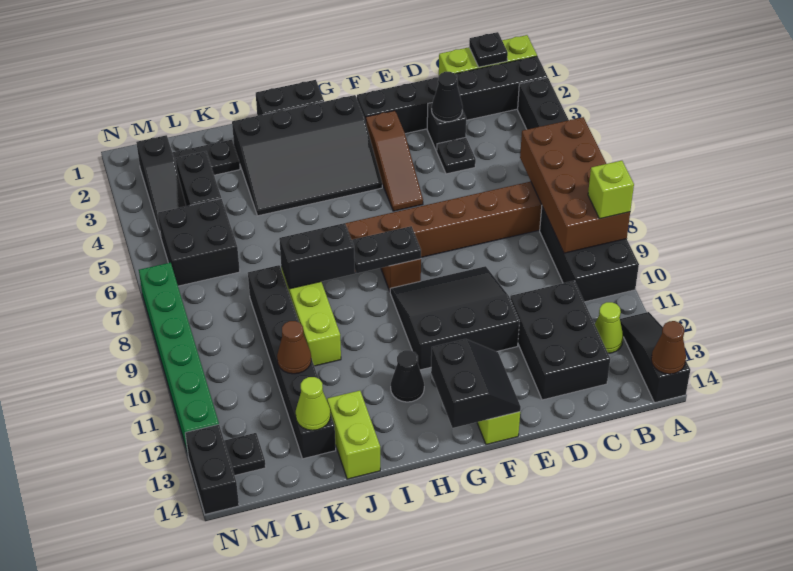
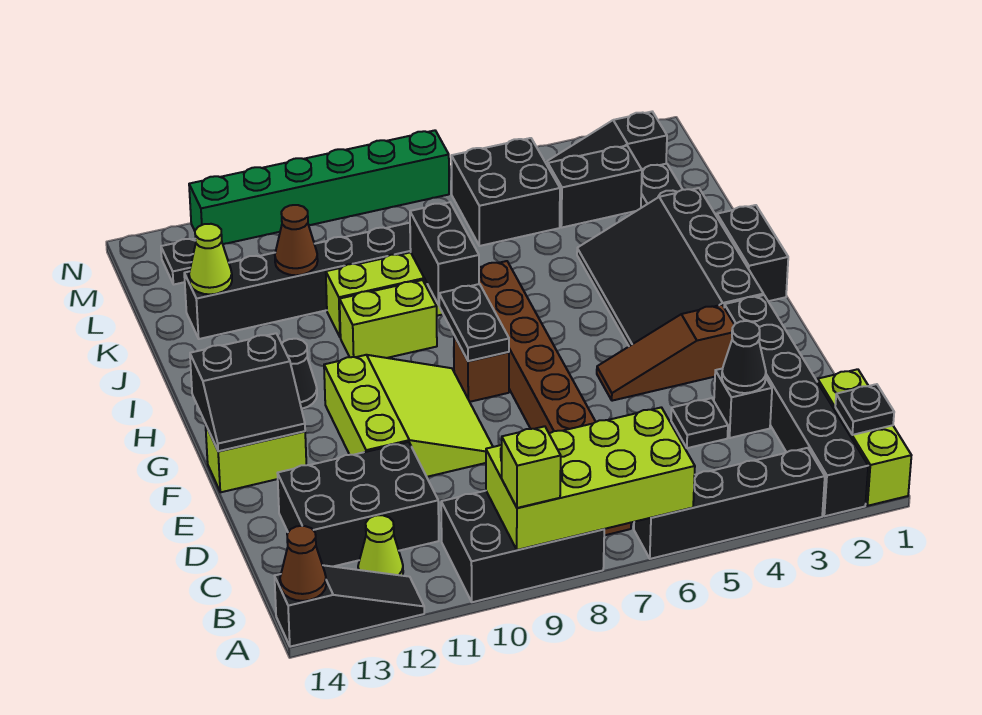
brown brick A6:B9 level 2 -> lime brick A6:B9 level 2
black slope E9:G11 level 1 top 11 -> lime slope E9:G11 level 1 top 11
lime brick J13:J14 level 1 -> lime brick I9:I10 level 1
black brick N13:N14 level 1 -> none

